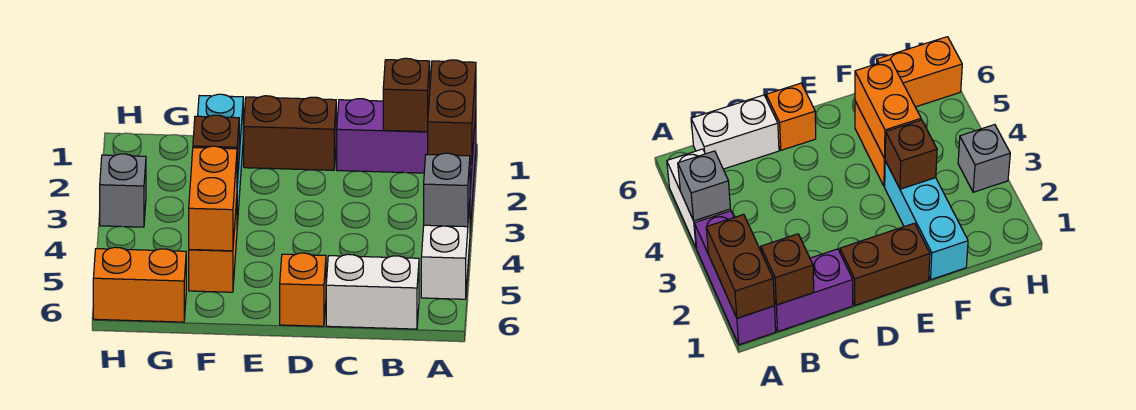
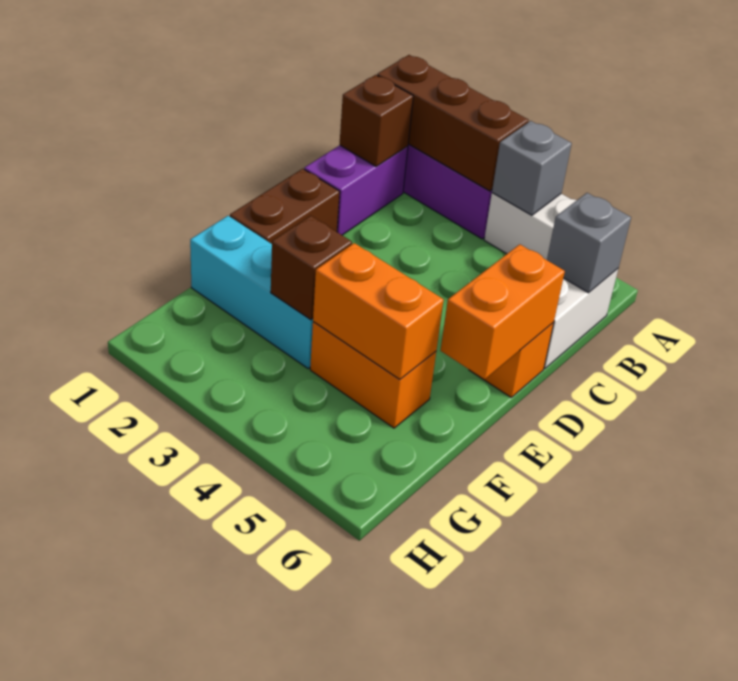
brown brick A1:A2 level 2 -> brown brick A1:A3 level 2
orange brick G6:H6 level 1 -> orange brick D6:E6 level 2
grey brick H3 level 1 -> grey brick B6 level 2

